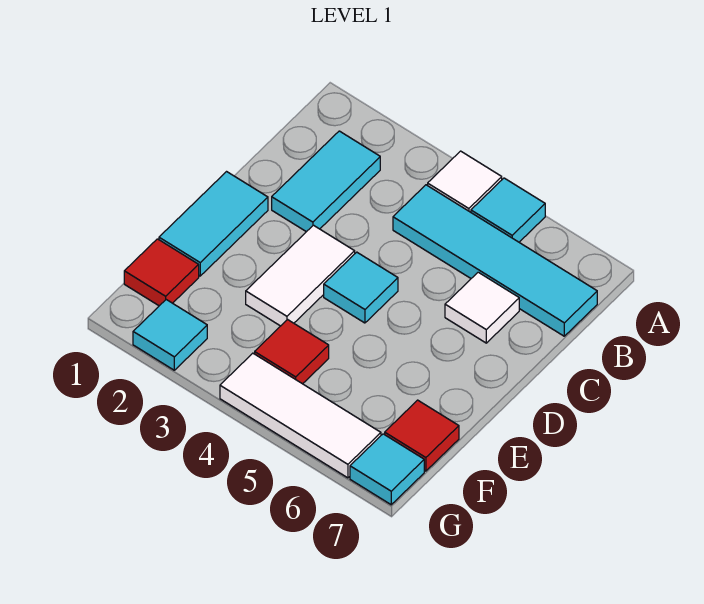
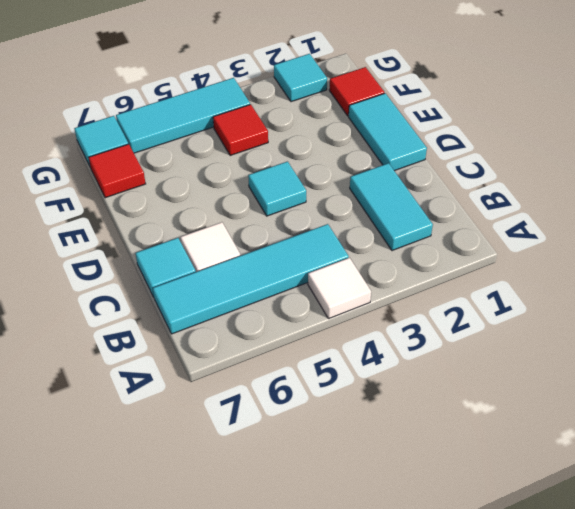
cyan tile A5 level 1 -> cyan tile C7 level 1
white tile D3:E3 level 1 -> none
white tile G4:G6 level 1 -> cyan tile G4:G6 level 1

